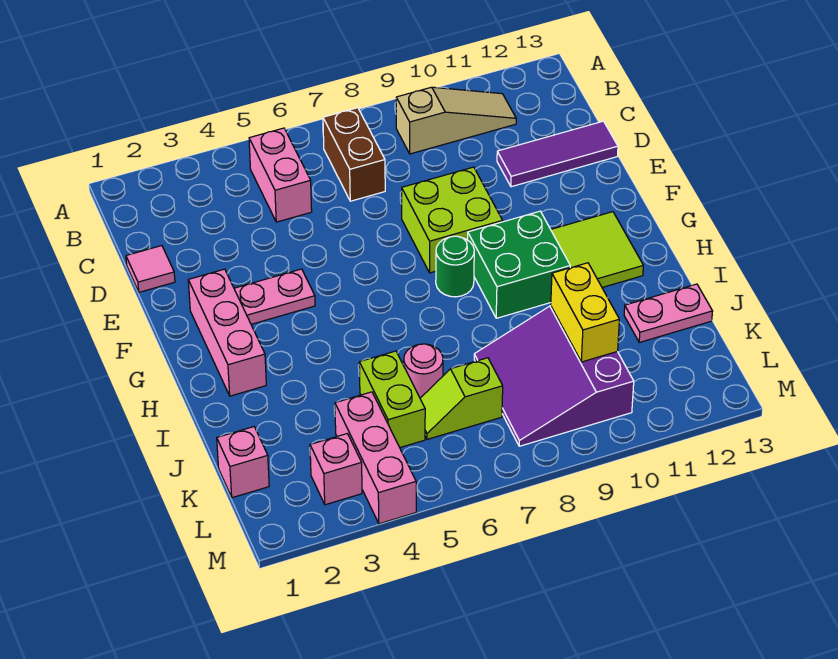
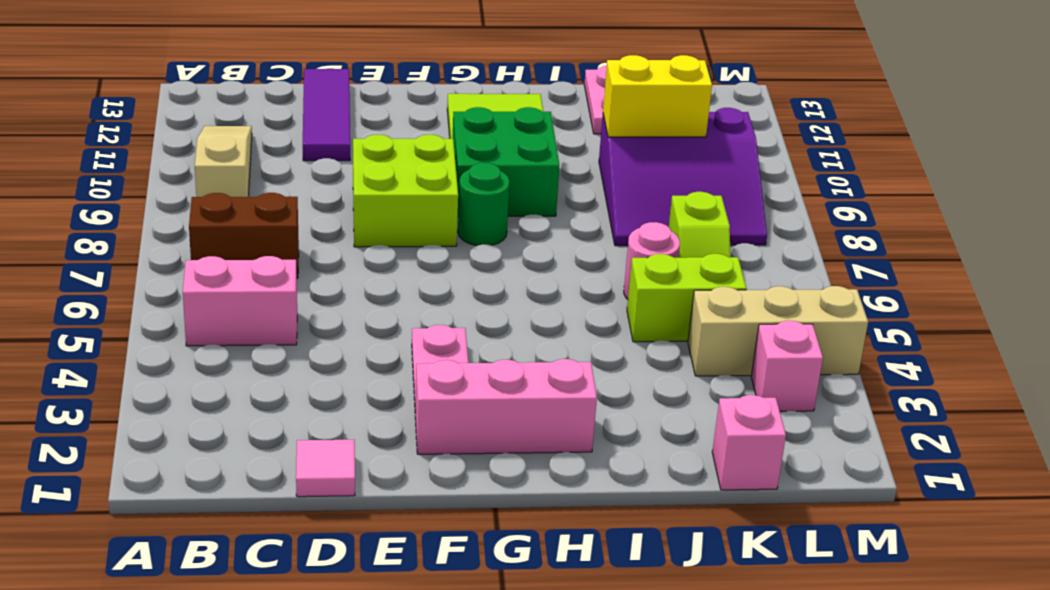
pink brick K4:M4 level 1 -> tan brick K4:M4 level 1

